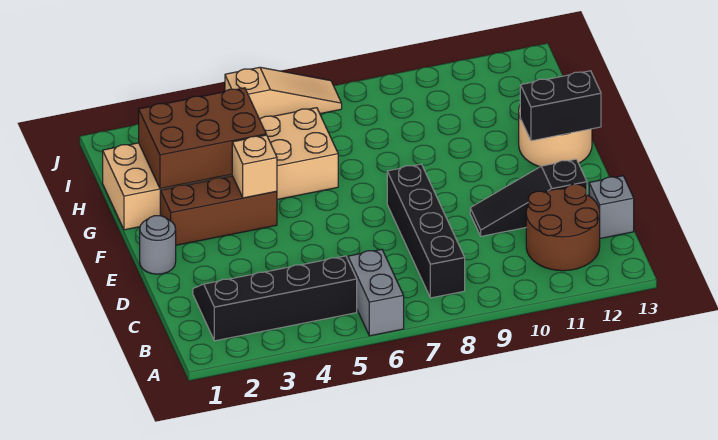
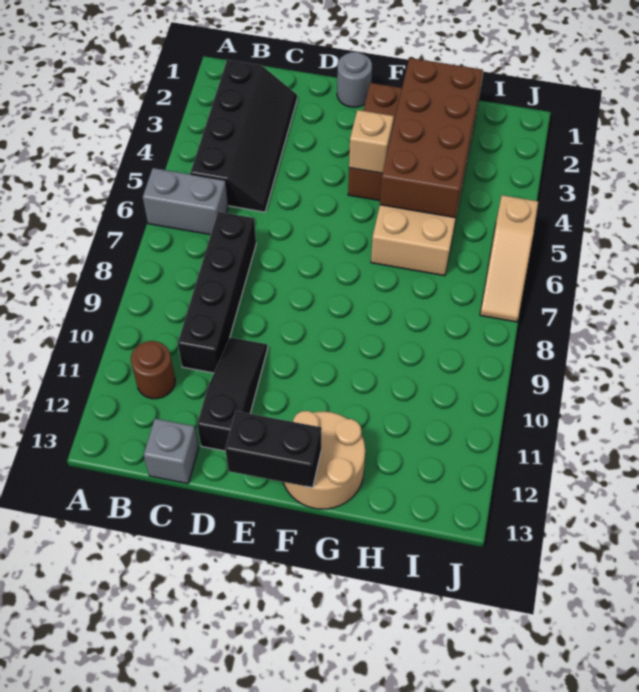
black brick B8:E8 level 1 -> black brick C7:C10 level 1
brown round brick B11:C12 level 1 -> brown round brick B11 level 1
black brick F12:F13 level 2 -> black brick E13:F13 level 2
brown brick G2:H4 level 2 -> brown brick G2:H5 level 2

